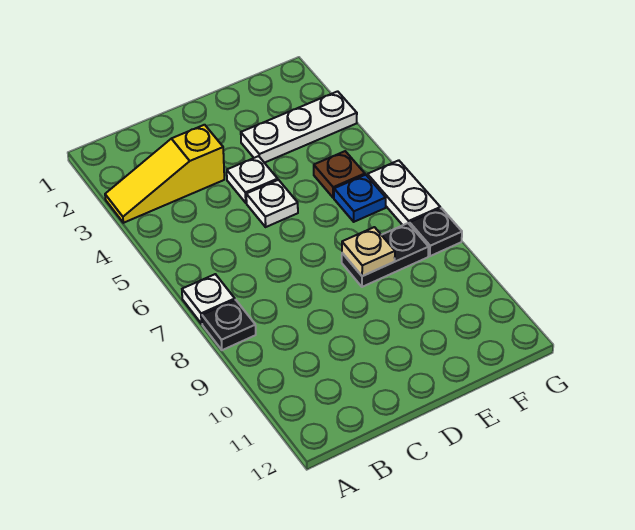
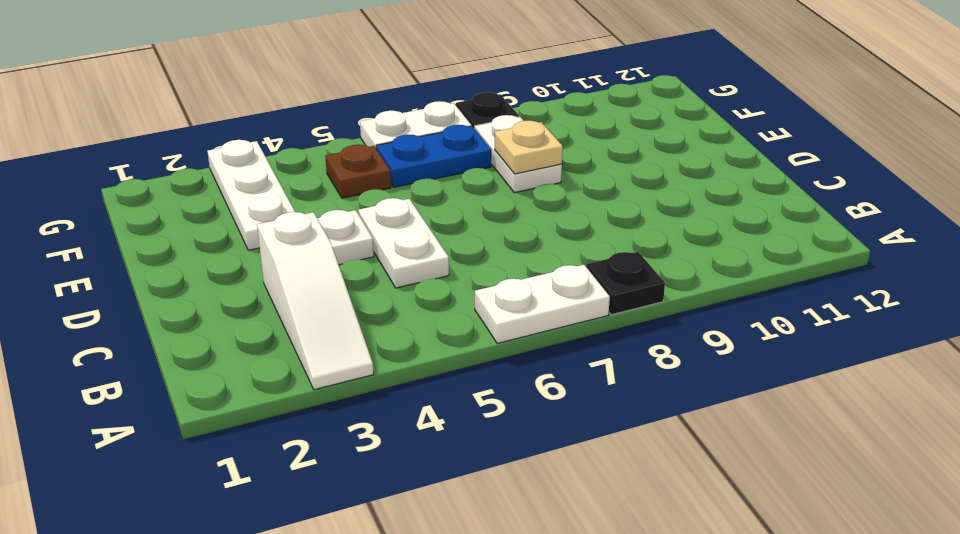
yellow slope A3:C3 level 1 top C -> white slope A3:C3 level 1 top C
white plate A7 level 1 -> white plate A6:A7 level 1
white plate D5 level 1 -> white plate C5:D5 level 1
black plate E8:F8 level 1 -> white plate E8:F8 level 1
blue plate F6 level 1 -> blue plate F6:F7 level 1

